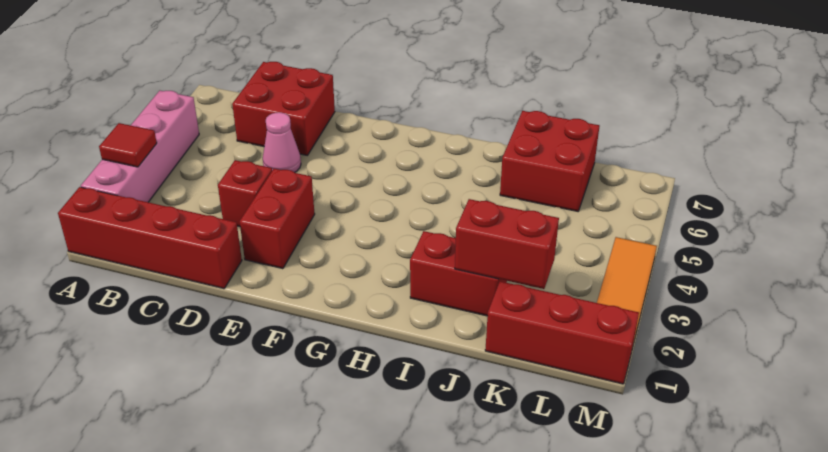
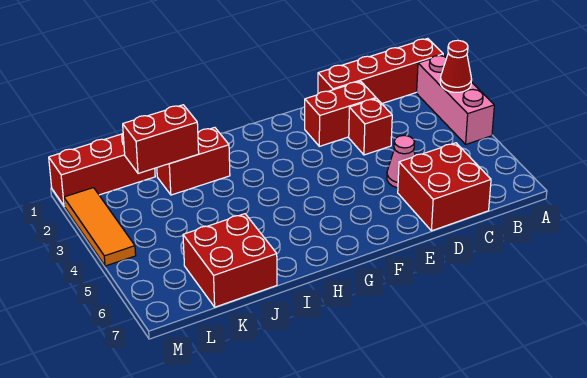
pink brick A2:A5 level 1 -> pink brick A2:A4 level 1
red tile A3 level 2 -> red cone A3 level 2
red brick E2:E3 level 1 -> red brick D2:E2 level 1

